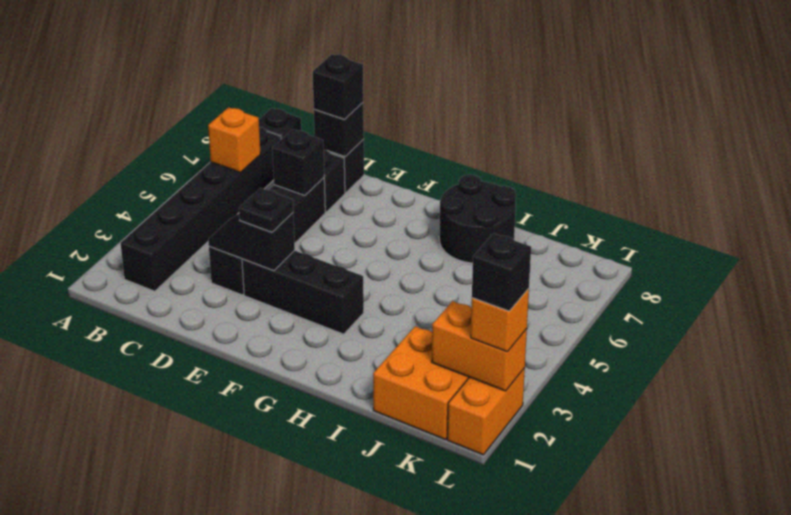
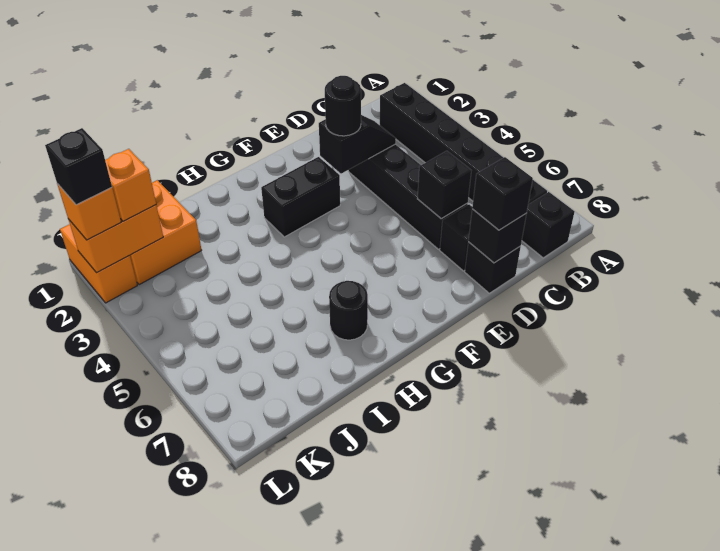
orange brick B6 level 2 -> orange brick K2 level 3
black brick E3:G3 level 1 -> black brick F3:G3 level 1
black plate E3 level 3 -> black round brick E3 level 3
black round brick H7:I8 level 1 -> black round brick H7 level 1

